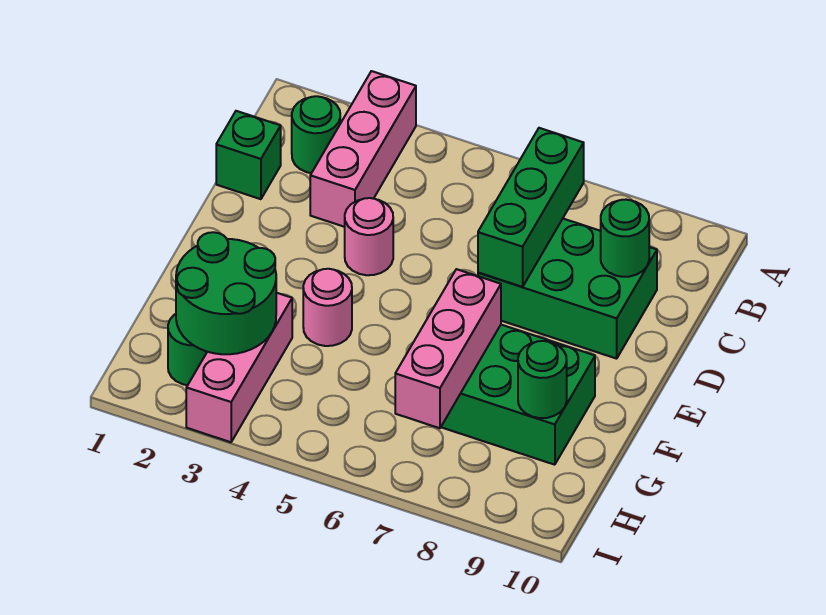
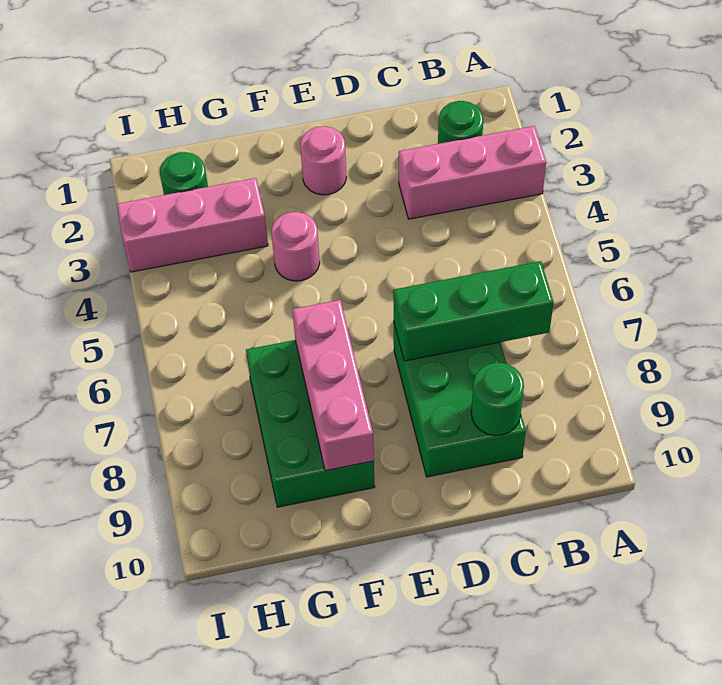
green brick C1 level 1 -> none
pink round brick D4 level 1 -> pink round brick E2 level 1
pink brick F7:H7 level 2 -> pink brick F7:F9 level 2
green round brick G2:H3 level 2 -> none
green round brick G9 level 2 -> none

